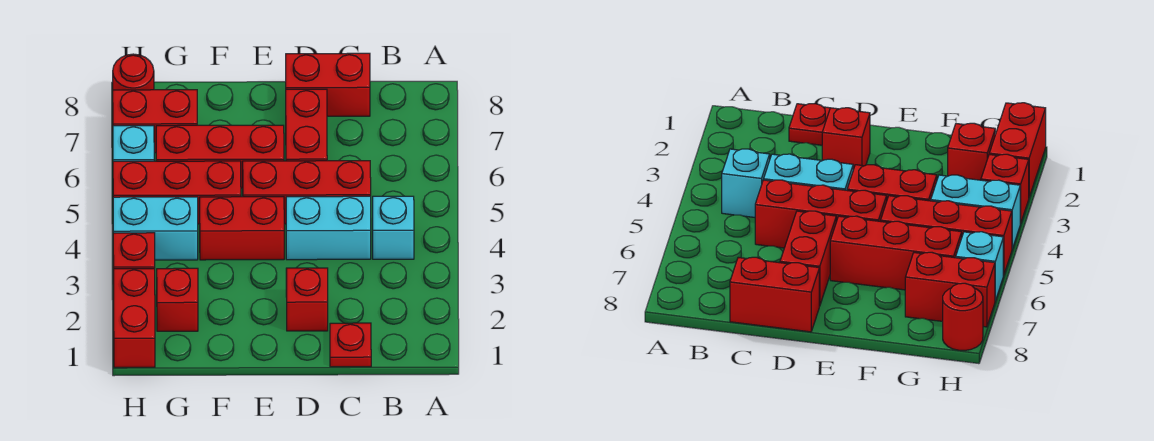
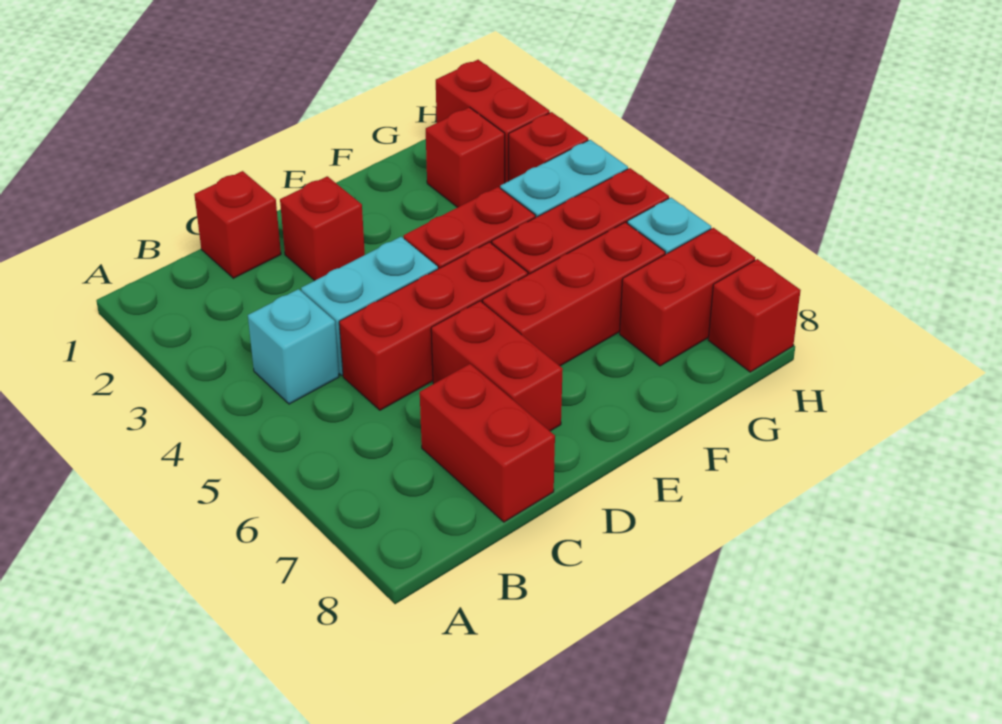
red plate C1 level 1 -> red brick C1 level 1
red brick C8:D8 level 1 -> red brick C7:C8 level 1
red round brick H8 level 1 -> red brick H8 level 1

